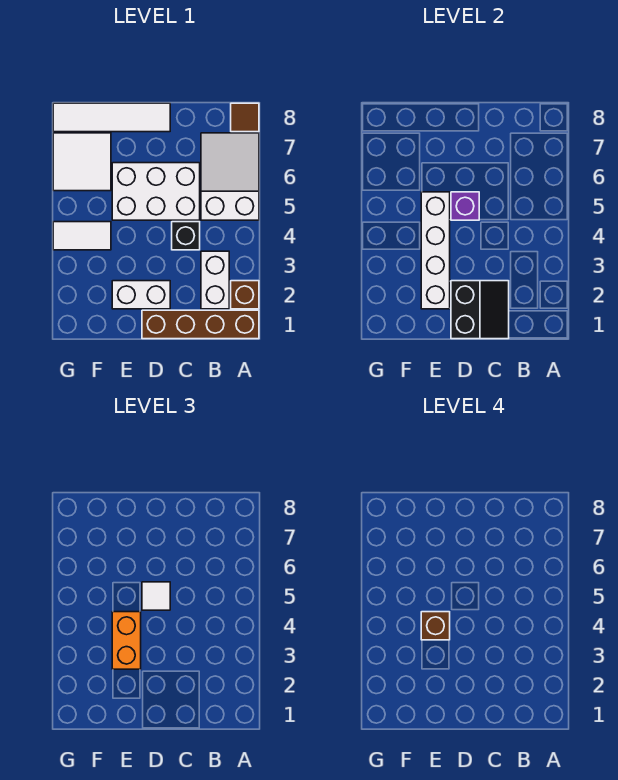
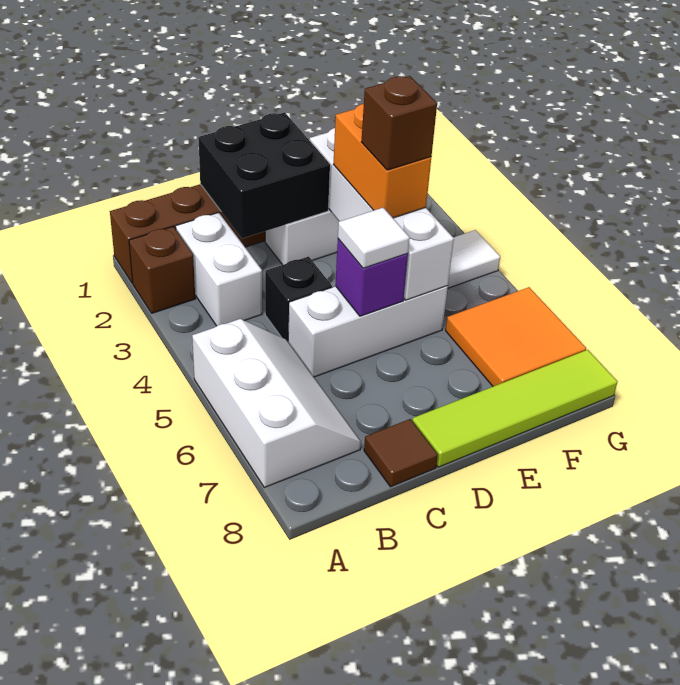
white slope A5:B7 level 1 top 5 -> white slope A5:B7 level 1 top A
brown tile A8 level 1 -> brown tile C8 level 1
black slope C1:D2 level 2 top D -> black brick C1:D2 level 2
white brick C5:E6 level 1 -> white brick C5:E5 level 1
white tile D8:G8 level 1 -> lime tile D8:G8 level 1
white tile F6:G7 level 1 -> orange tile F6:G7 level 1

